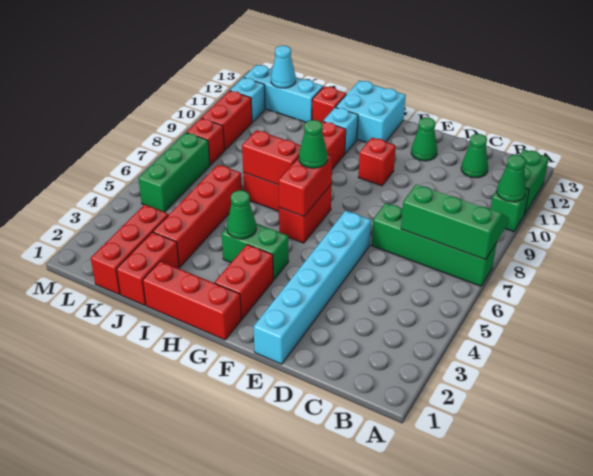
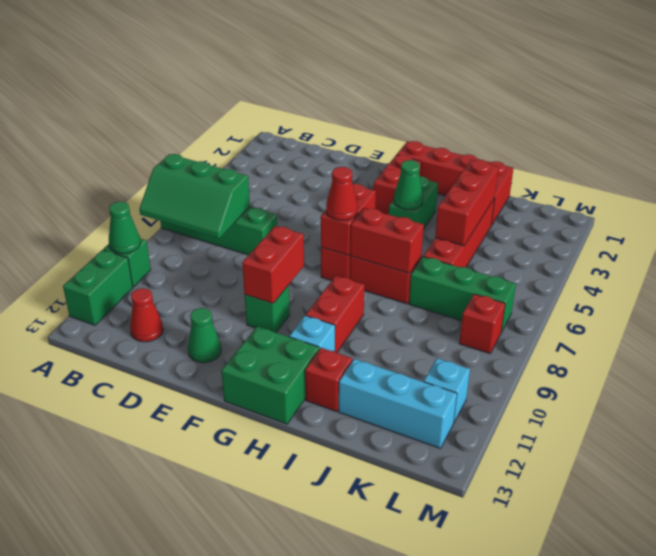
green cone C12 level 1 -> red cone C12 level 1
cyan brick E1:E6 level 1 -> none
red brick F10 level 1 -> green brick F10 level 1
green brick G4:H4 level 1 -> green brick H3:H4 level 1
green cone G7 level 3 -> red cone G7 level 3
cyan brick G12:H13 level 1 -> green brick G12:H13 level 1
red brick K1:K3 level 1 -> red brick J3:J5 level 2
cyan cone K12 level 2 -> none
green brick L5:L7 level 1 -> green brick J7:L7 level 1
red brick L9:L10 level 1 -> red brick F9:F10 level 2

